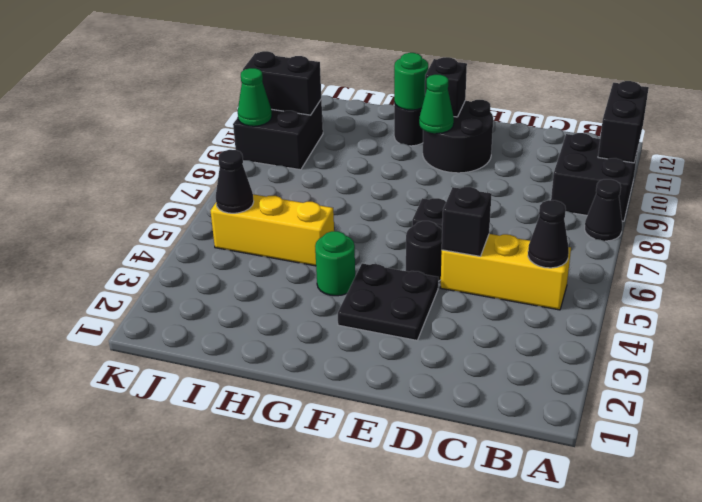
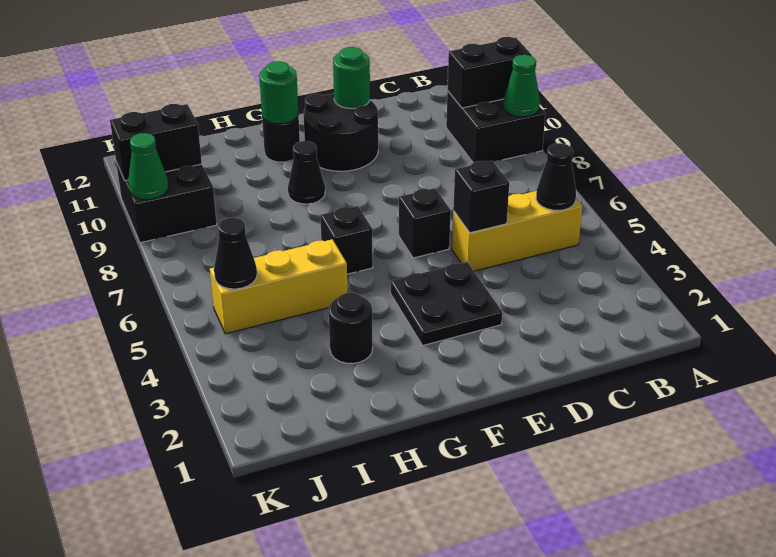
black cone A8 level 1 -> black cone G9 level 1
black brick A10:A11 level 2 -> black brick A10:B10 level 2
black round brick E5 level 1 -> black round brick H3 level 1
green cone F10 level 2 -> green cone A9 level 2
black brick F11 level 2 -> black brick G6 level 1
green round brick G4 level 1 -> green round brick E11 level 2

